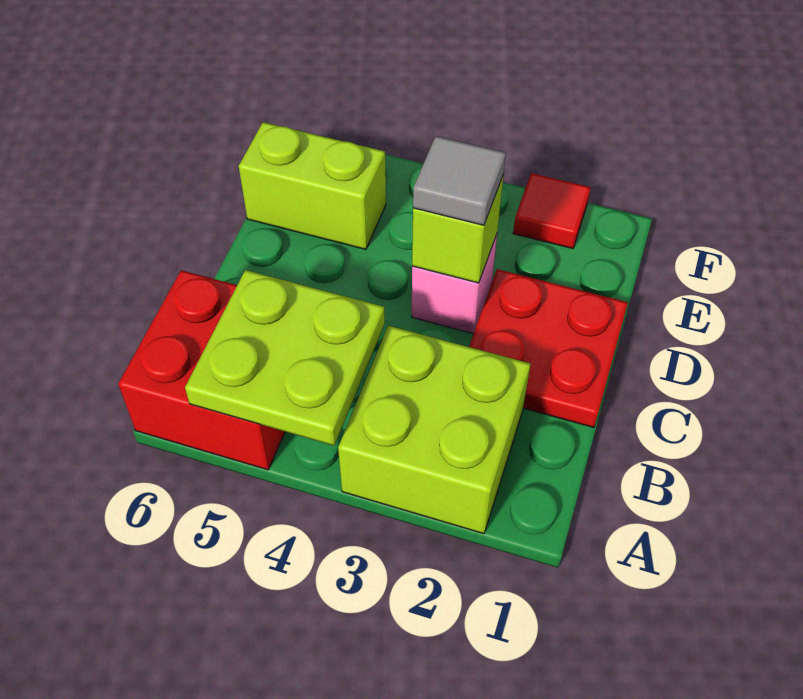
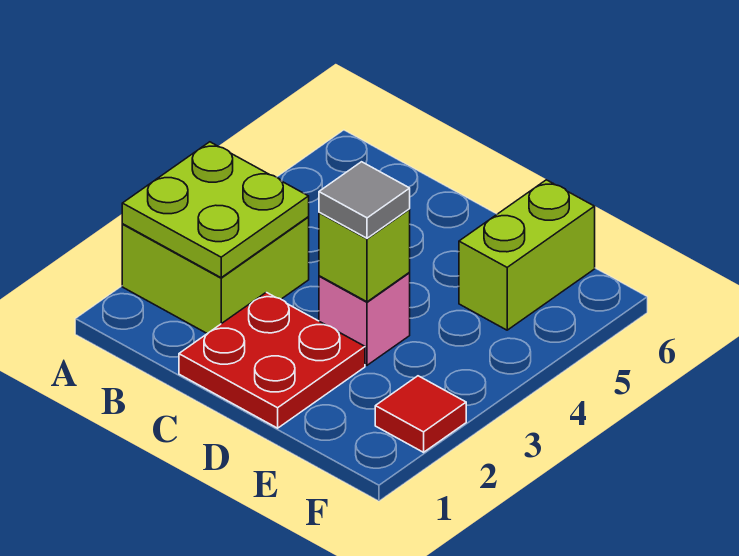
lime plate A4:B5 level 2 -> lime plate A2:B3 level 2
red brick A5:B6 level 1 -> none

